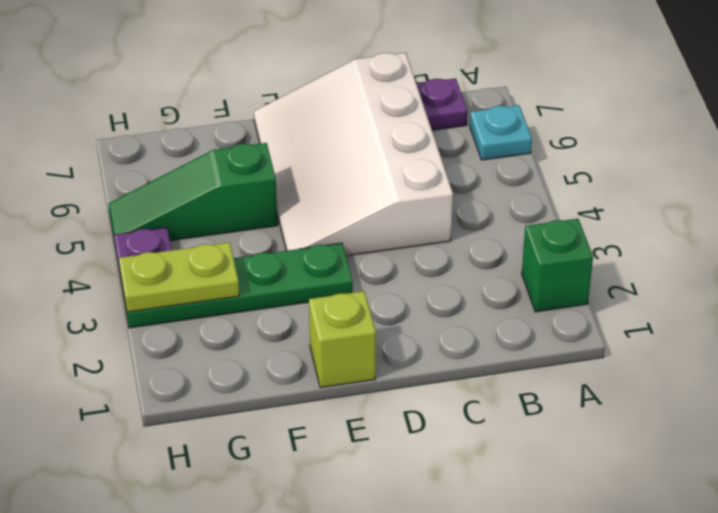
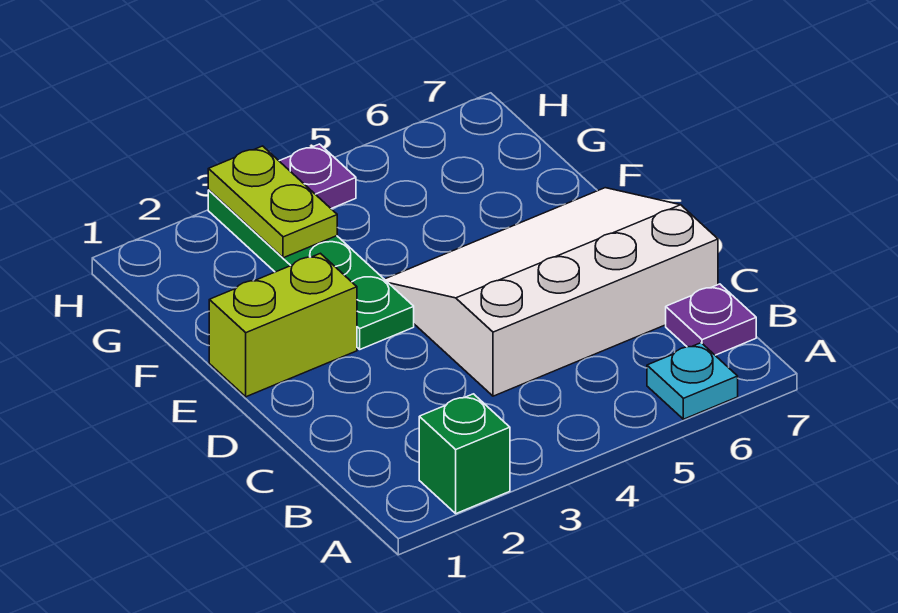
lime brick E1 level 1 -> lime brick E1:E2 level 1
green slope F5:H5 level 1 top F -> none

